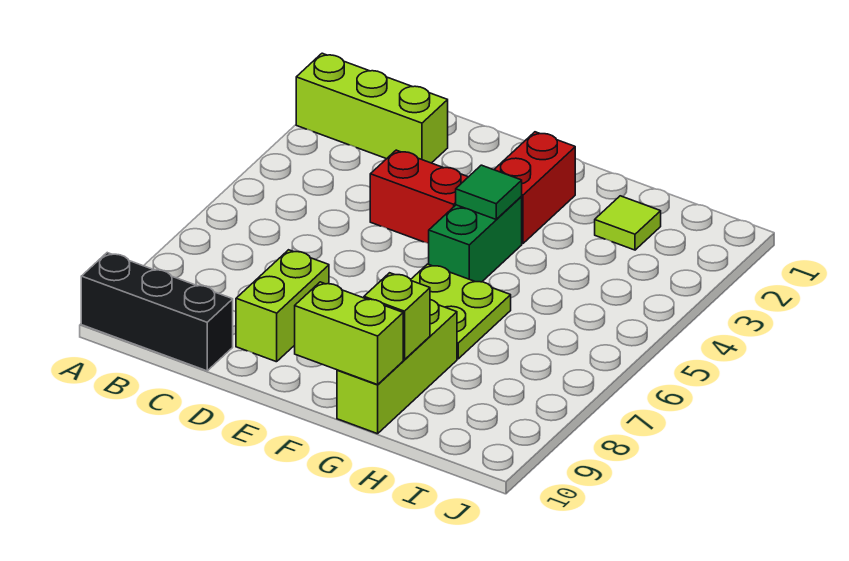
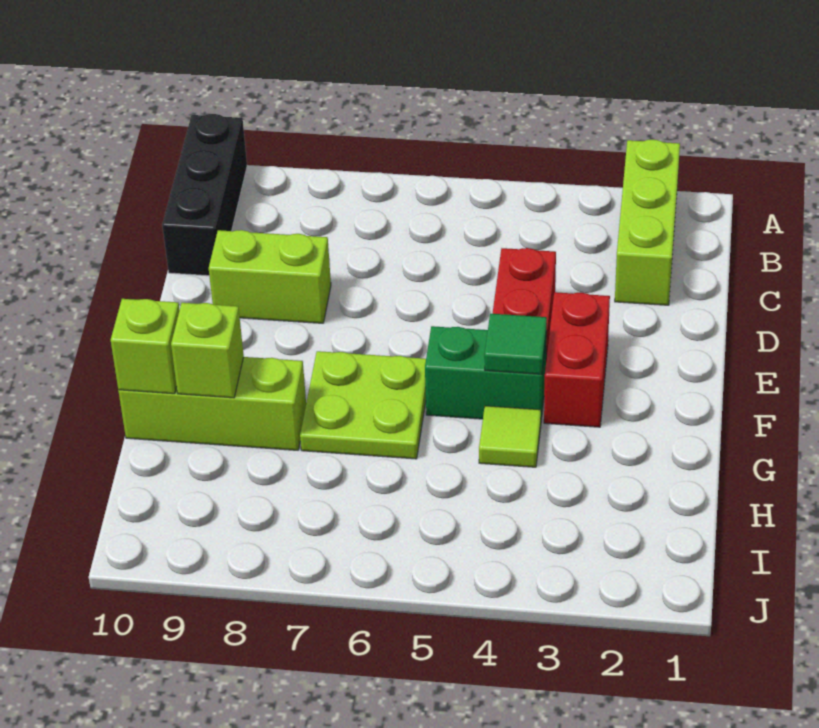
red brick F2:F3 level 1 -> red brick E3:F3 level 1
lime brick F10:G10 level 2 -> lime brick G10 level 2
lime tile H2 level 1 -> lime tile G4 level 1

